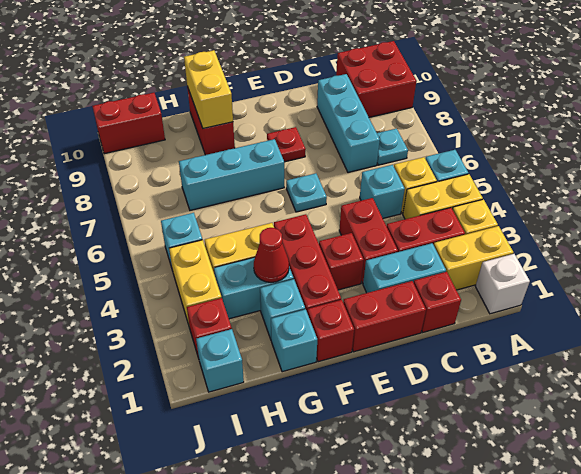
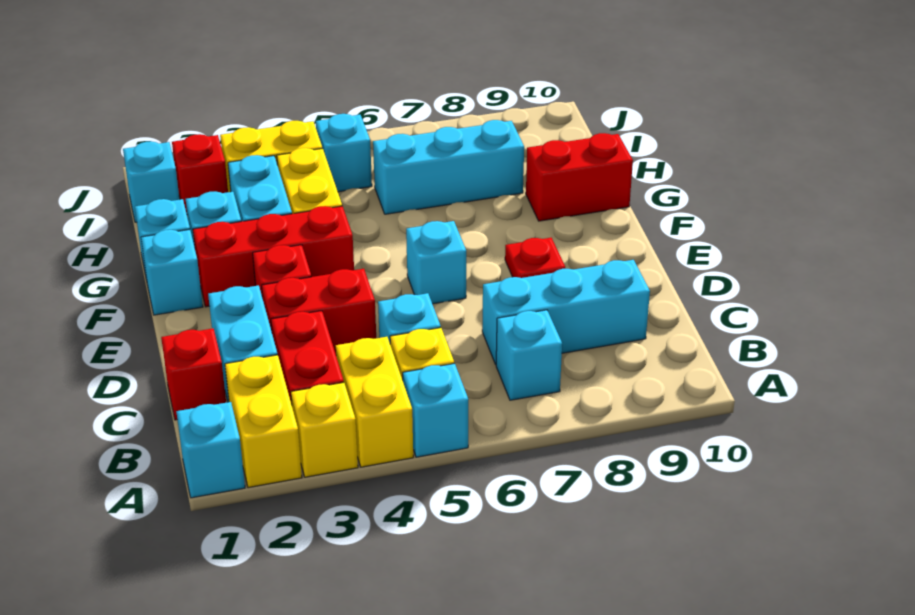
white brick A1 level 1 -> cyan brick A1 level 1
red brick A9:B10 level 1 -> none
cyan plate B7 level 1 -> cyan brick B7 level 1
red brick D1:E1 level 1 -> none
cyan plate E6 level 1 -> cyan brick E6 level 1
red brick F1 level 1 -> cyan brick F1 level 1
cyan brick F7:H7 level 1 -> cyan brick H6:H8 level 1
red cone G3 level 2 -> none
yellow brick G9:G10 level 2 -> none
red brick I10:J10 level 1 -> none

